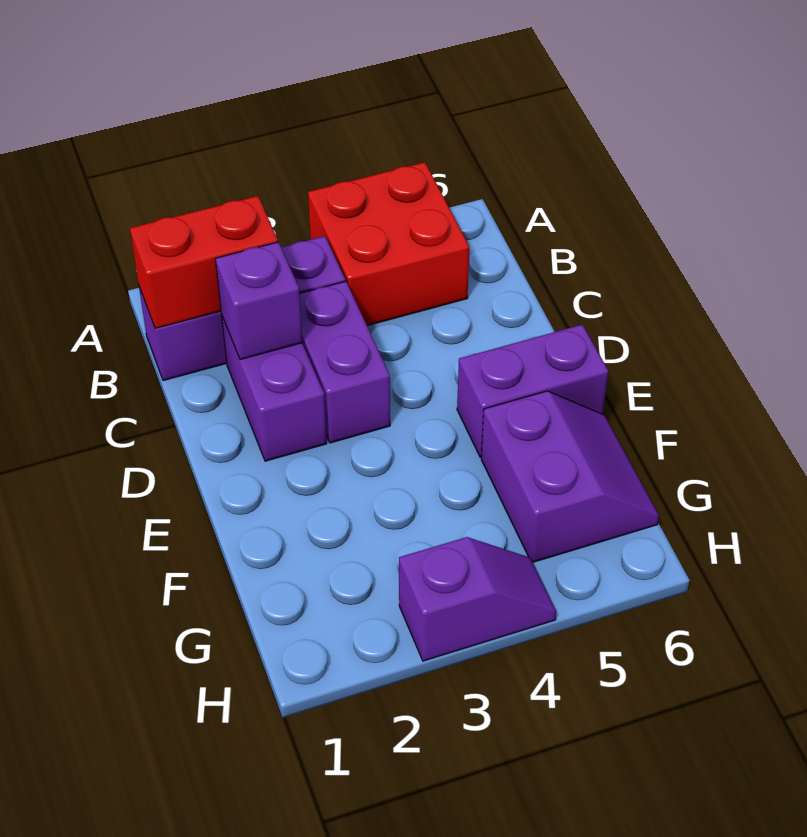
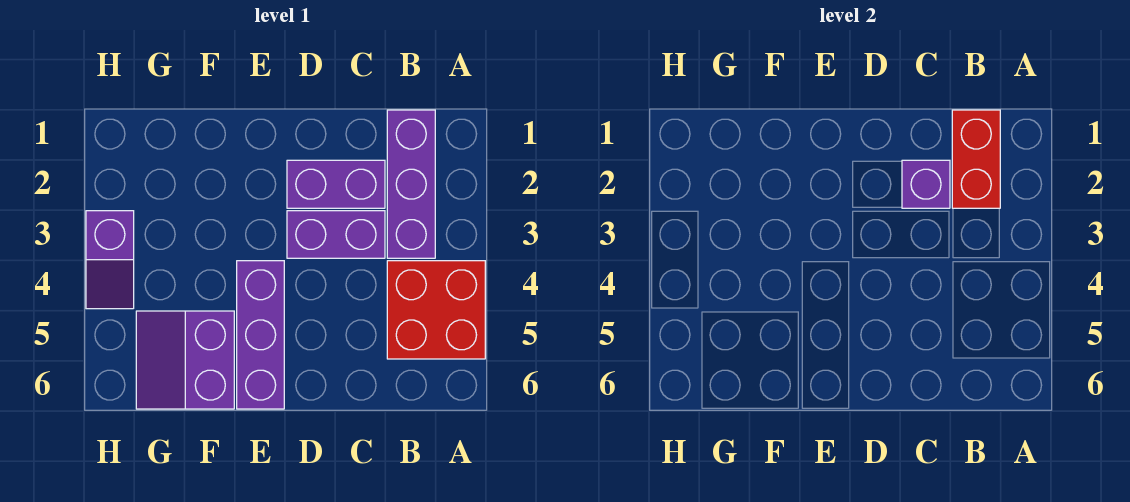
purple brick E5:E6 level 1 -> purple brick E4:E6 level 1
purple slope F5:G6 level 1 top 5 -> purple slope F5:G6 level 1 top F

